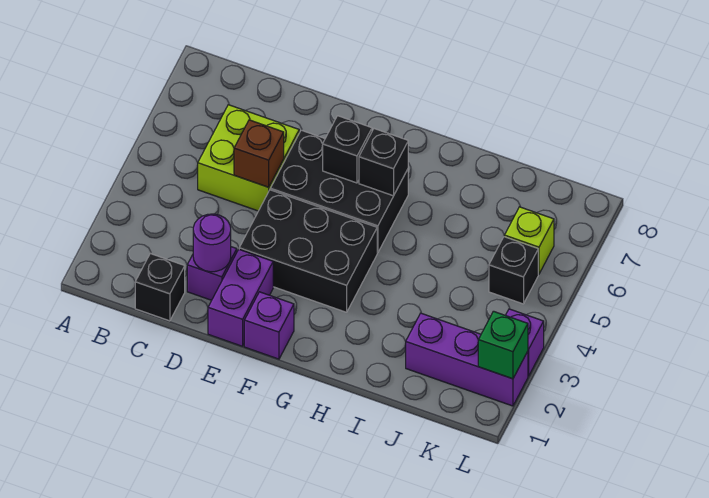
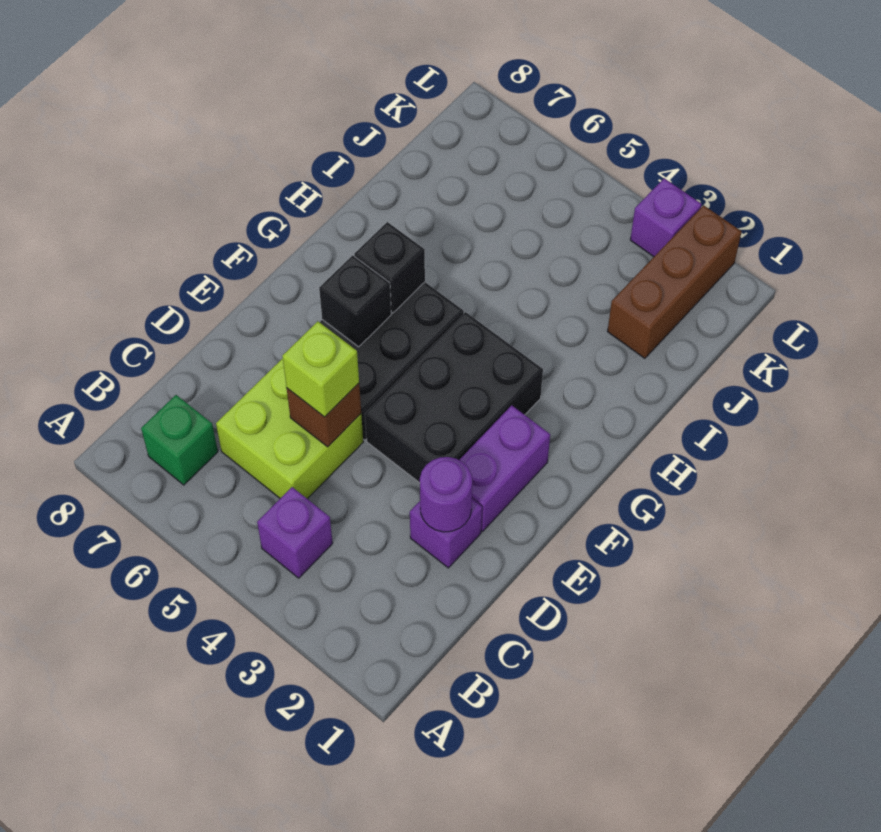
black brick C1 level 1 -> none
purple brick E1:E2 level 1 -> purple brick E2:F2 level 1
purple brick F1 level 1 -> purple brick B4 level 1
purple brick J2:L2 level 1 -> brown brick J2:L2 level 1
black brick K5 level 1 -> none
lime brick K6 level 1 -> lime brick D5 level 3
green brick L2 level 2 -> green brick B7 level 1

